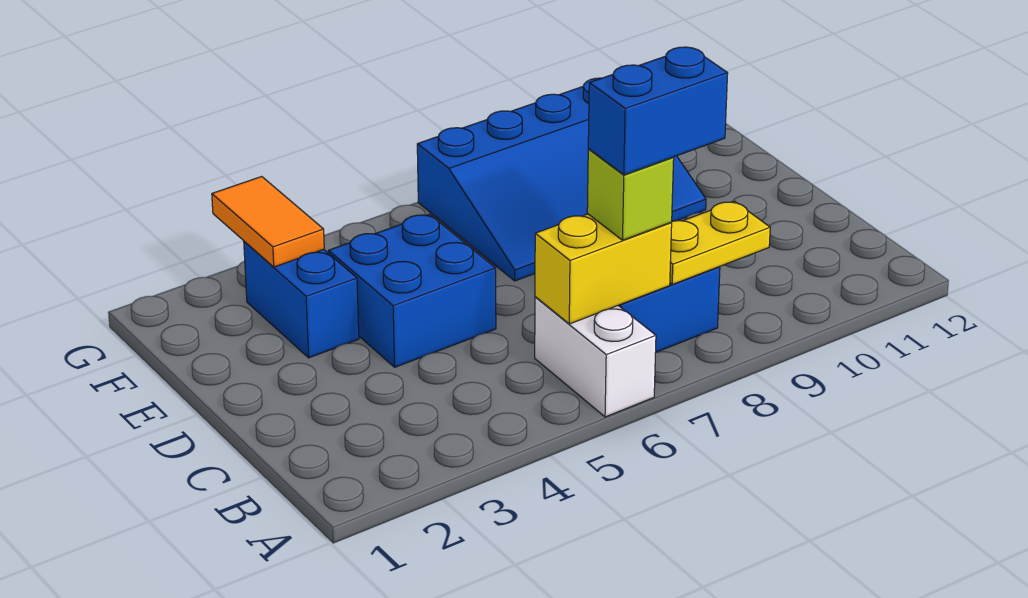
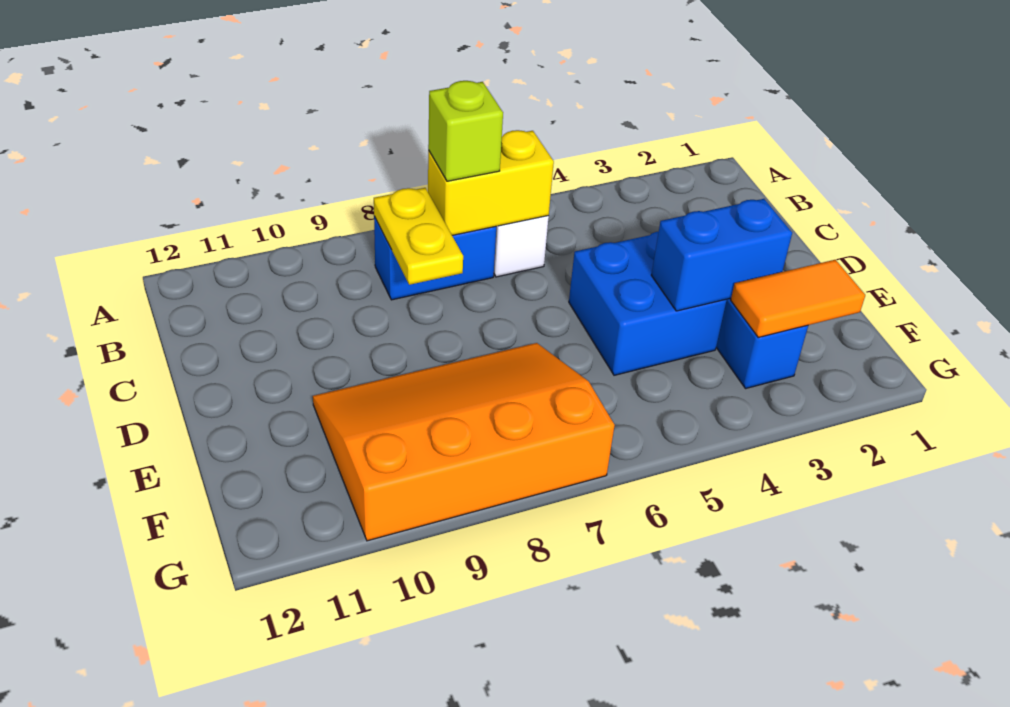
blue brick B7:B8 level 4 -> blue brick E3:E4 level 2
yellow plate B8:B9 level 2 -> yellow plate B8:C8 level 2
blue slope E7:G10 level 1 top G -> orange slope E7:G10 level 1 top G
orange tile F3:G3 level 2 -> orange tile F2:F3 level 2

